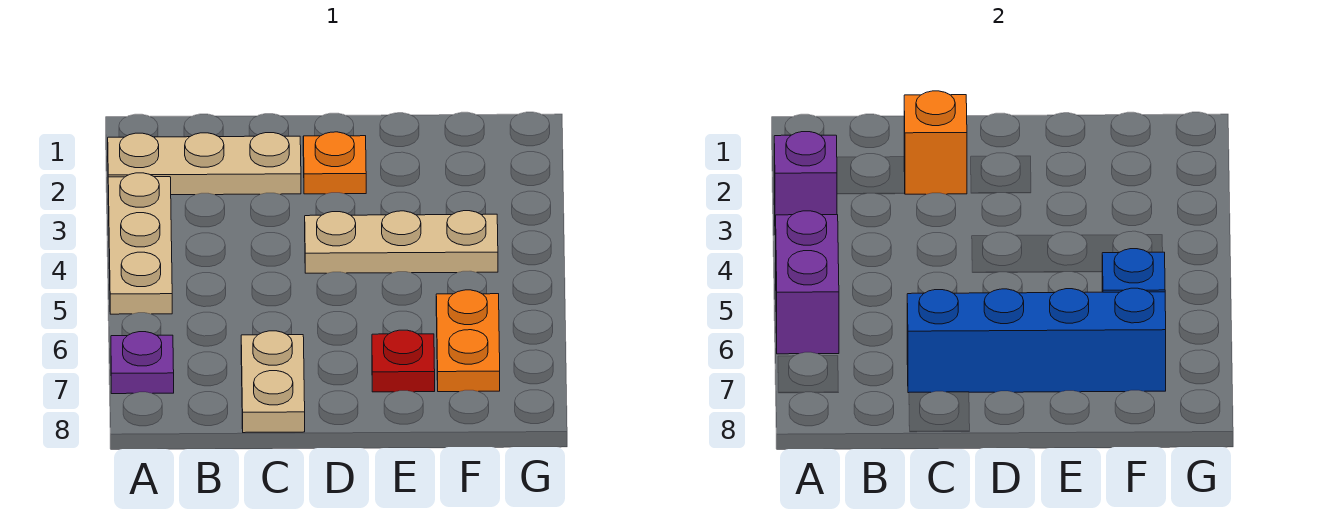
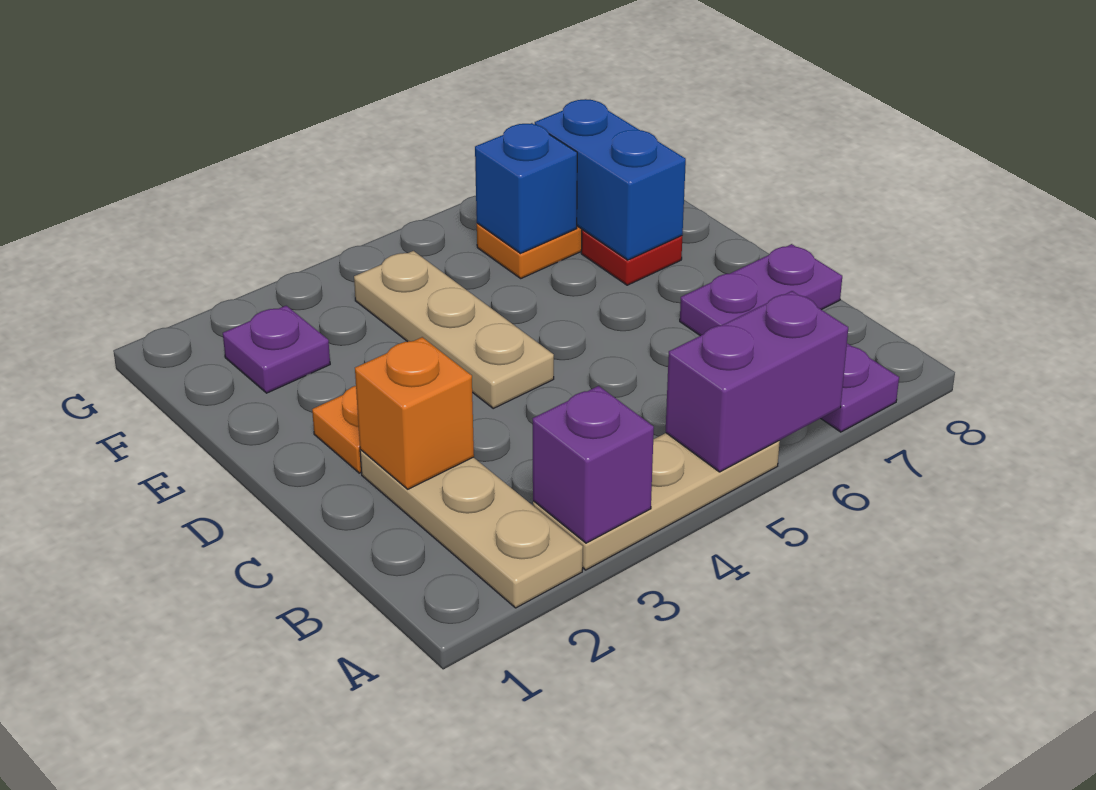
tan plate C7:C8 level 1 -> purple plate C7:C8 level 1
blue brick C7:F7 level 2 -> blue brick E7:F7 level 2
none -> purple plate F2 level 1

